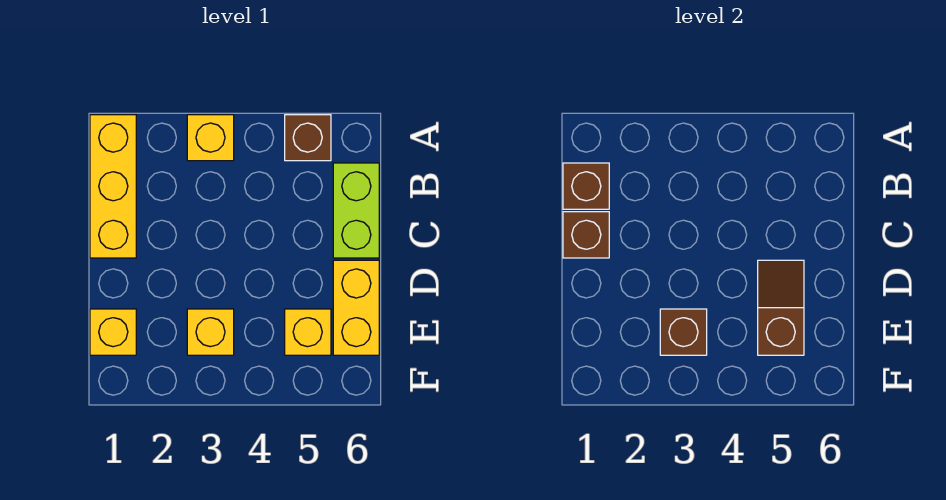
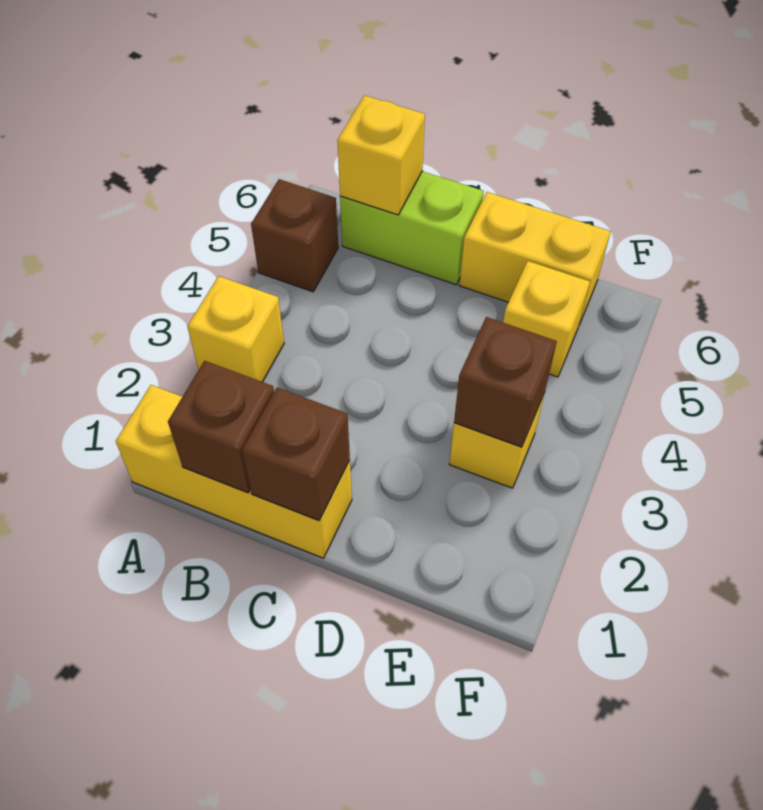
brown slope D5:E5 level 2 top E -> none
yellow brick E1 level 1 -> yellow brick B6 level 2

